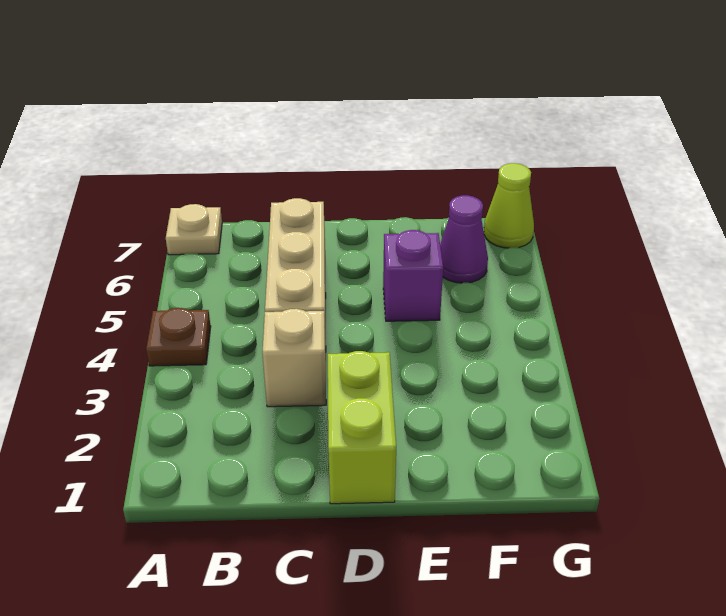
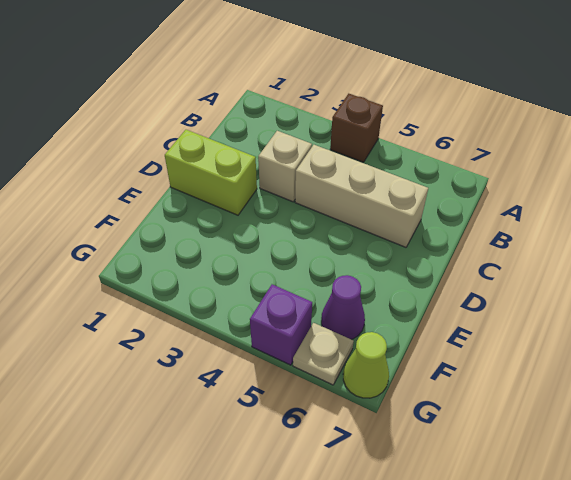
brown plate A4 level 1 -> brown brick A4 level 1
tan plate A7 level 1 -> tan plate G6 level 1
purple brick E5 level 1 -> purple brick G5 level 1

